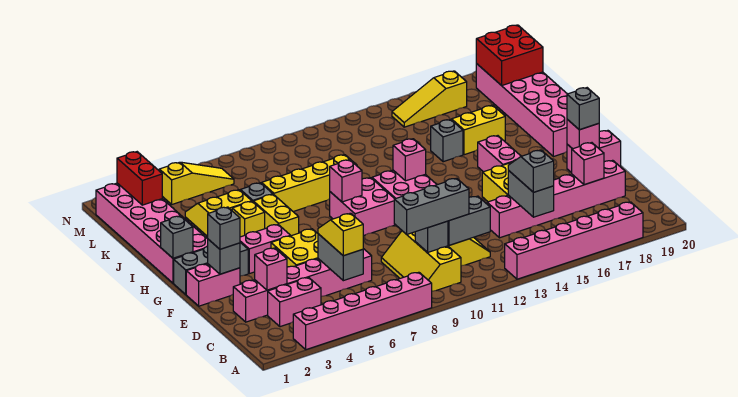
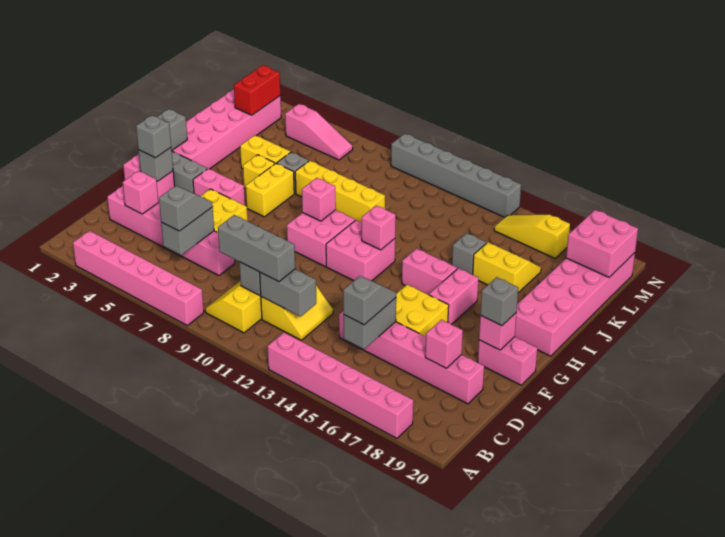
pink brick C3:C4 level 1 -> pink brick H14:H15 level 1
yellow slope C6:D6 level 3 top C -> grey slope C6:D6 level 3 top C
red brick L19:M20 level 2 -> pink brick L19:M20 level 2
yellow slope M4:M6 level 1 top 4 -> pink slope M4:M6 level 1 top 4
none -> grey brick N9:N14 level 1

